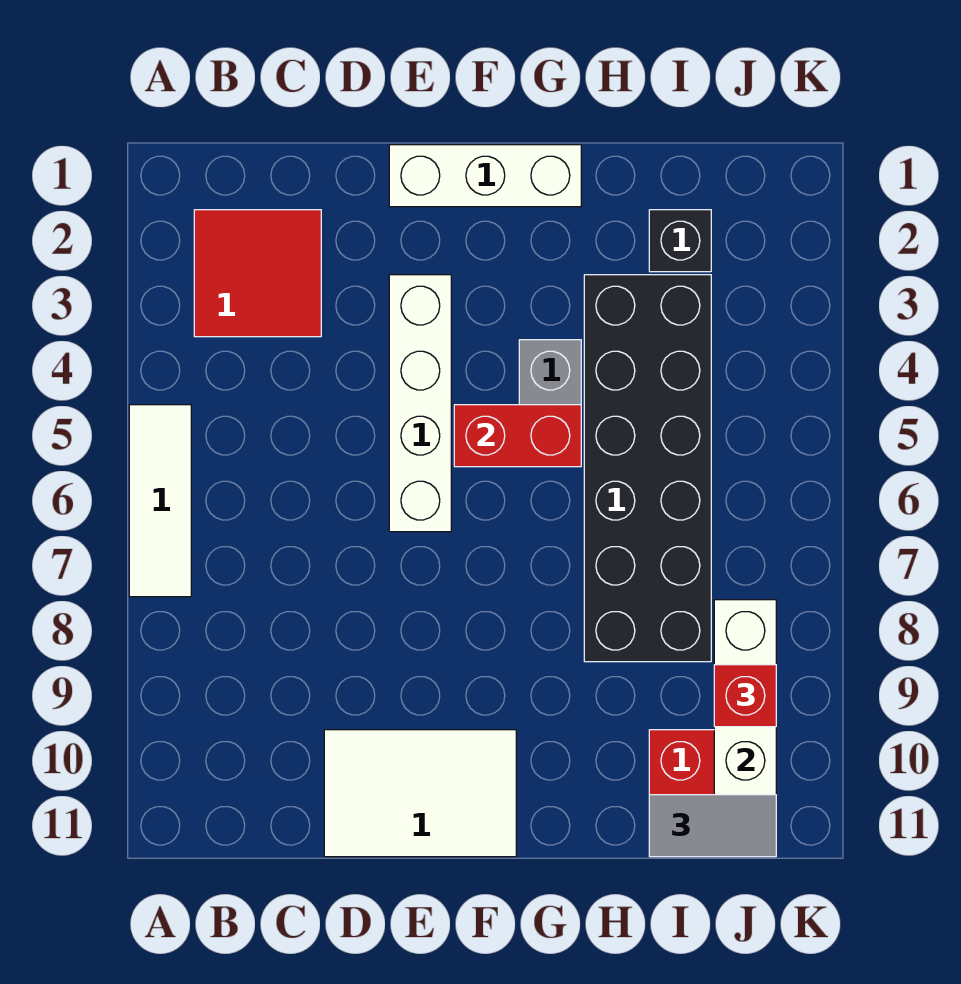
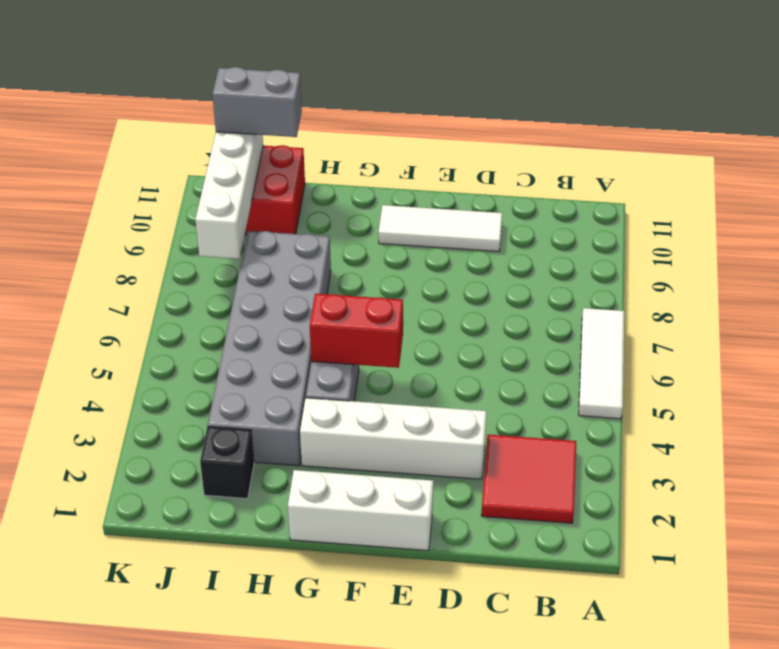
white tile D10:F11 level 1 -> white tile D10:F10 level 1
white brick E3:E6 level 1 -> white brick D3:G3 level 1
black brick H3:I8 level 1 -> grey brick H3:I8 level 1
grey tile I11:J11 level 3 -> grey brick I11:J11 level 3
red brick J9 level 3 -> none

